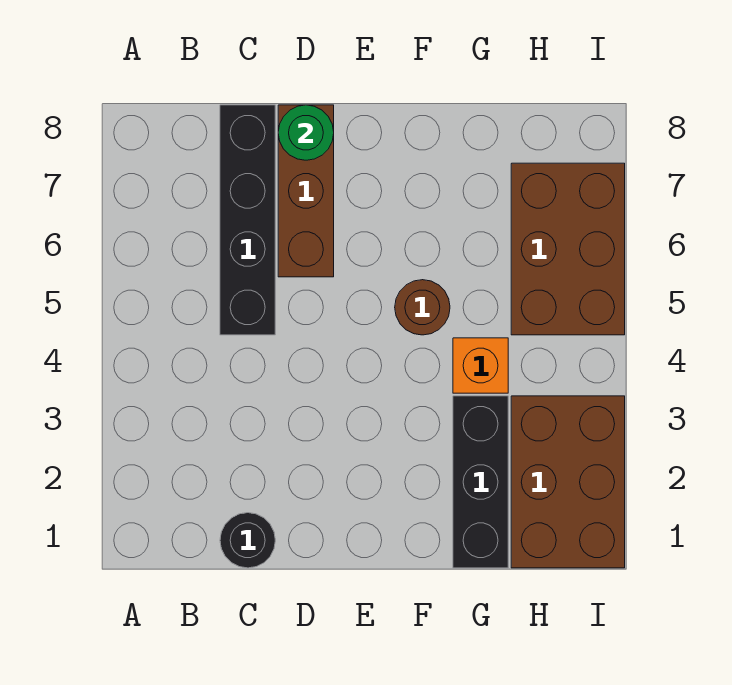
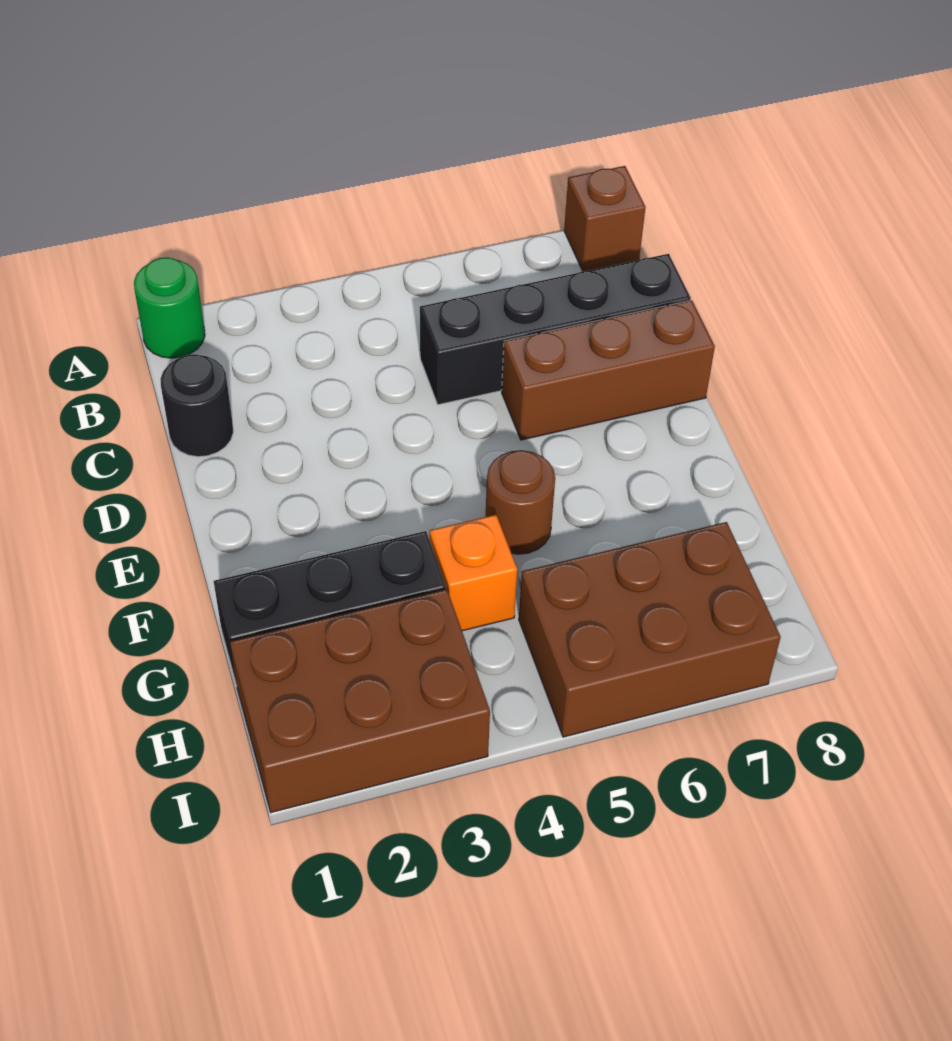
none -> brown brick A8 level 1
green round brick D8 level 2 -> green round brick A1 level 1

